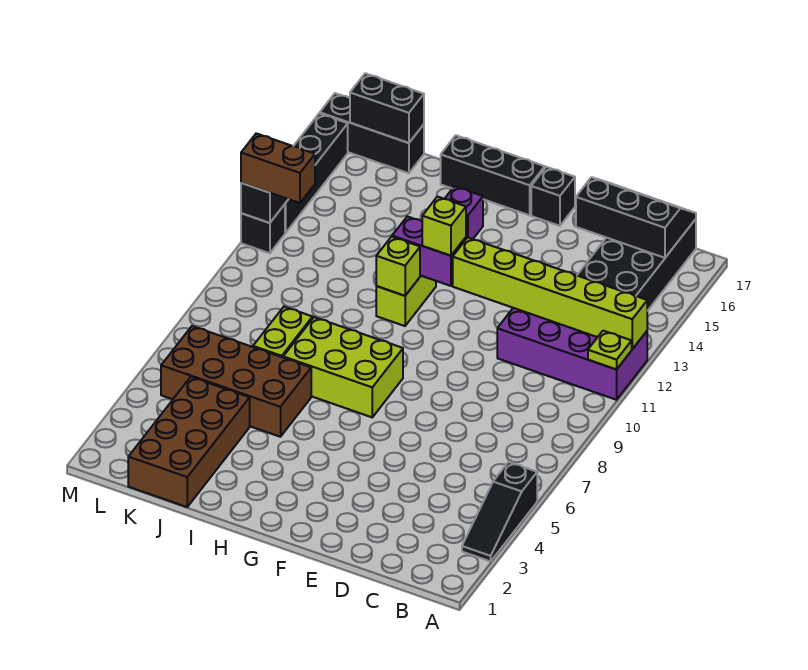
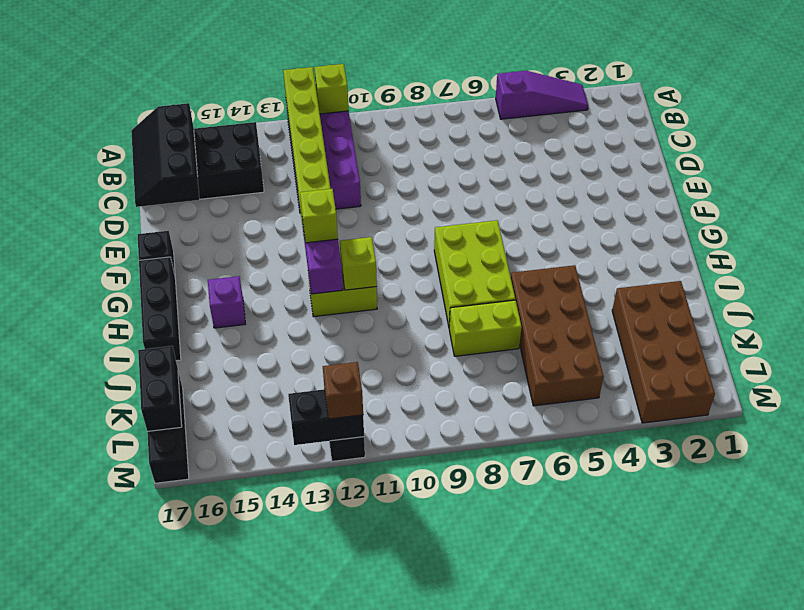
black slope A3:A5 level 1 top 5 -> purple slope A3:A5 level 1 top 5
lime plate A11 level 2 -> lime brick A11 level 2
brown brick J1:K4 level 1 -> brown brick J2:M3 level 1
brown brick L12:M12 level 3 -> brown brick M12 level 3
black brick M13:M16 level 1 -> none

